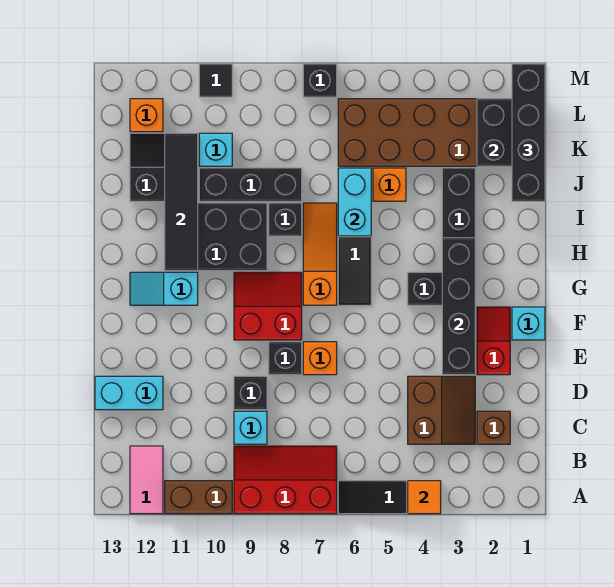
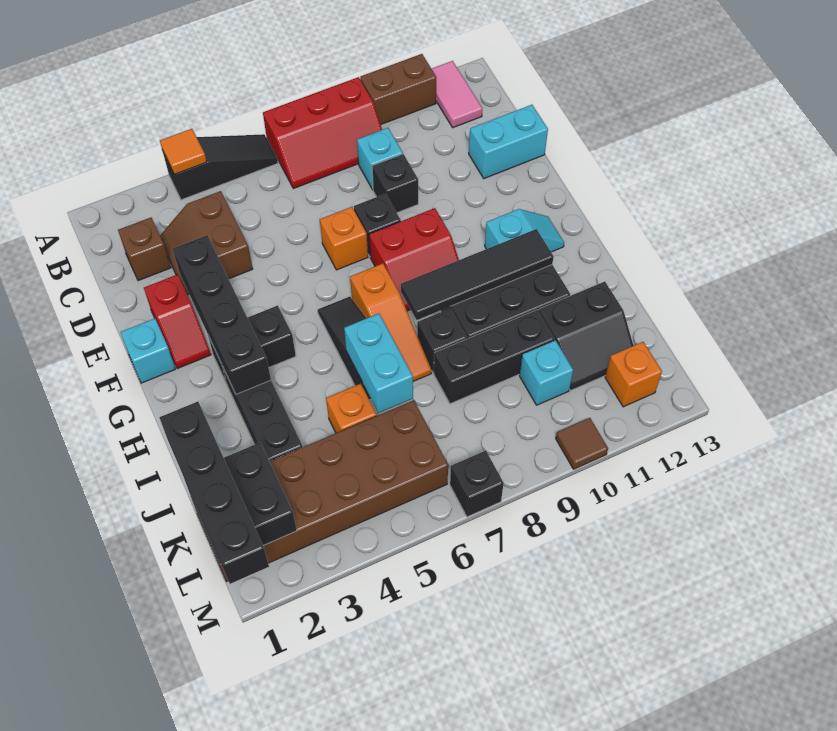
black tile H11:K11 level 2 -> black tile H8:H11 level 2
black tile M10 level 1 -> brown tile M10 level 1

